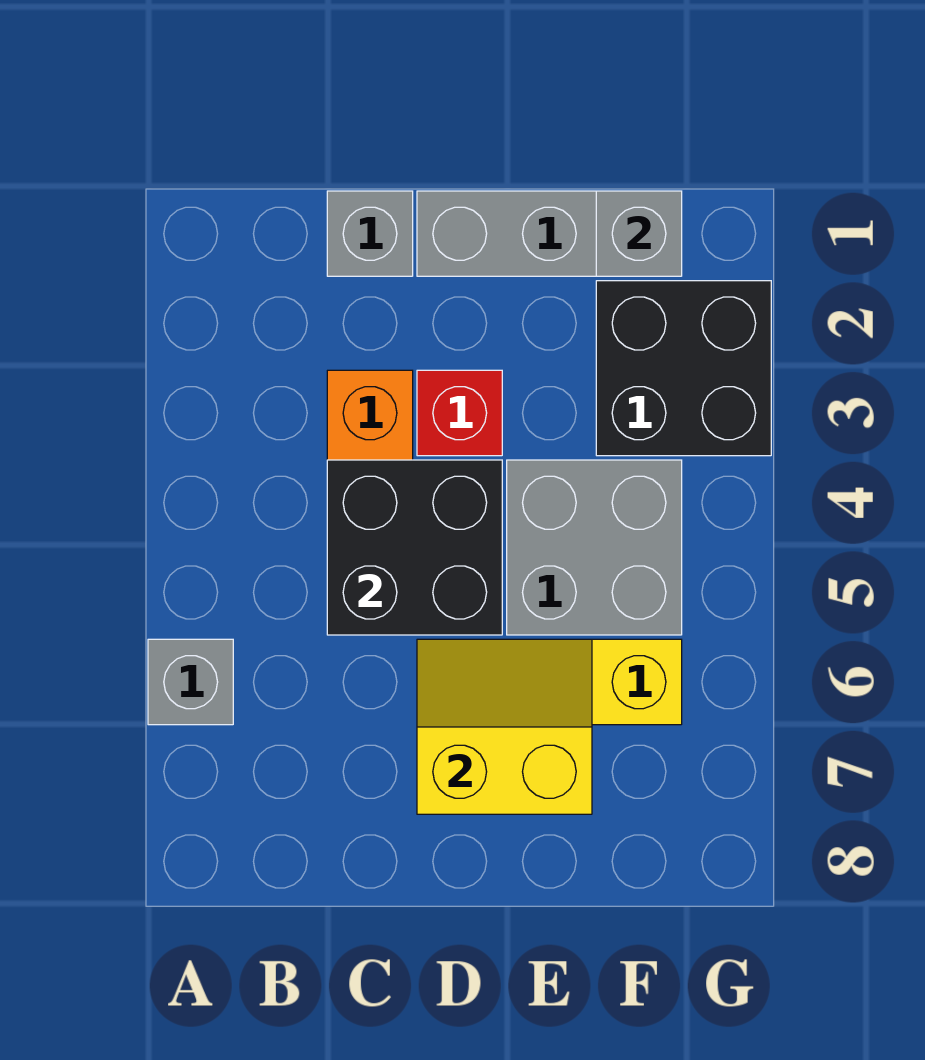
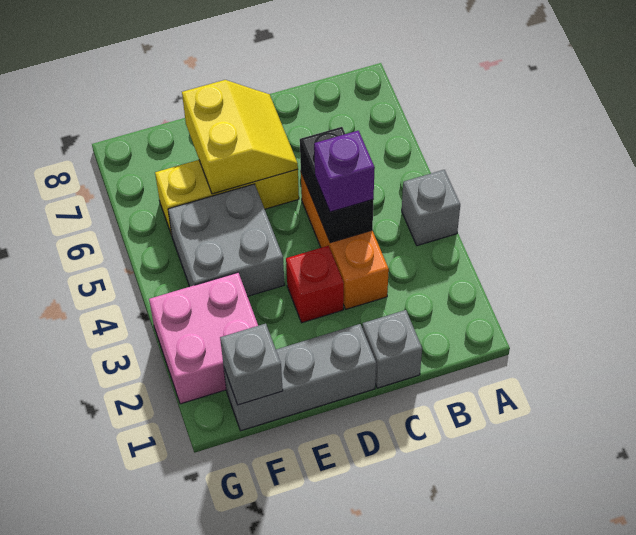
grey brick A6 level 1 -> grey brick A4 level 1
black brick C4:D5 level 2 -> black brick C4:C5 level 2
none -> purple brick C4 level 3
yellow slope D6:E7 level 2 top 7 -> yellow slope D6:E7 level 2 top E
black brick F2:G3 level 1 -> pink brick F2:G3 level 1

